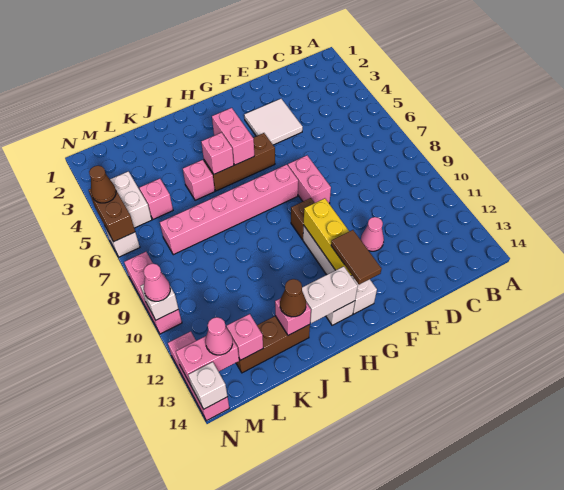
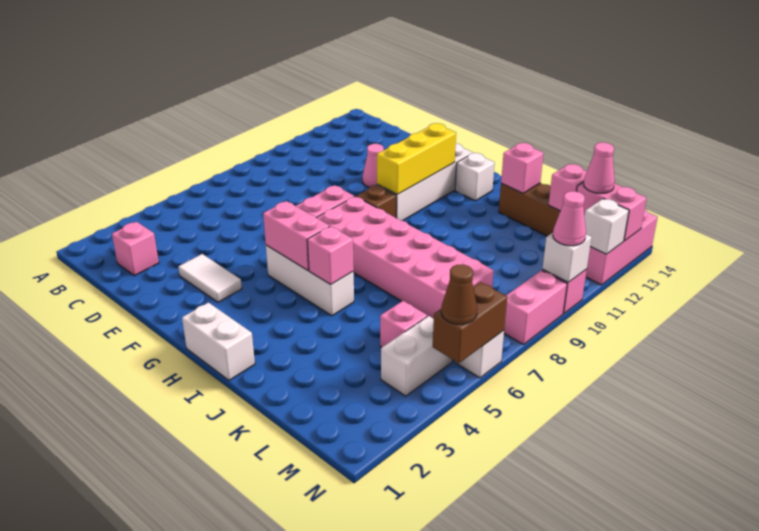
white tile E3:F4 level 1 -> white tile E3:F3 level 1
brown brick G5:I5 level 1 -> white brick G5:I5 level 1
pink brick G7:L7 level 1 -> pink brick G7:L8 level 1
brown tile G12:G13 level 3 -> none
pink brick H4:H5 level 2 -> pink brick G5:H5 level 2
white brick H13:I13 level 2 -> white brick H1:I1 level 1
pink brick J5 level 1 -> pink brick C2 level 1
brown cone J13 level 3 -> none
white brick N14 level 2 -> white brick N12 level 2

